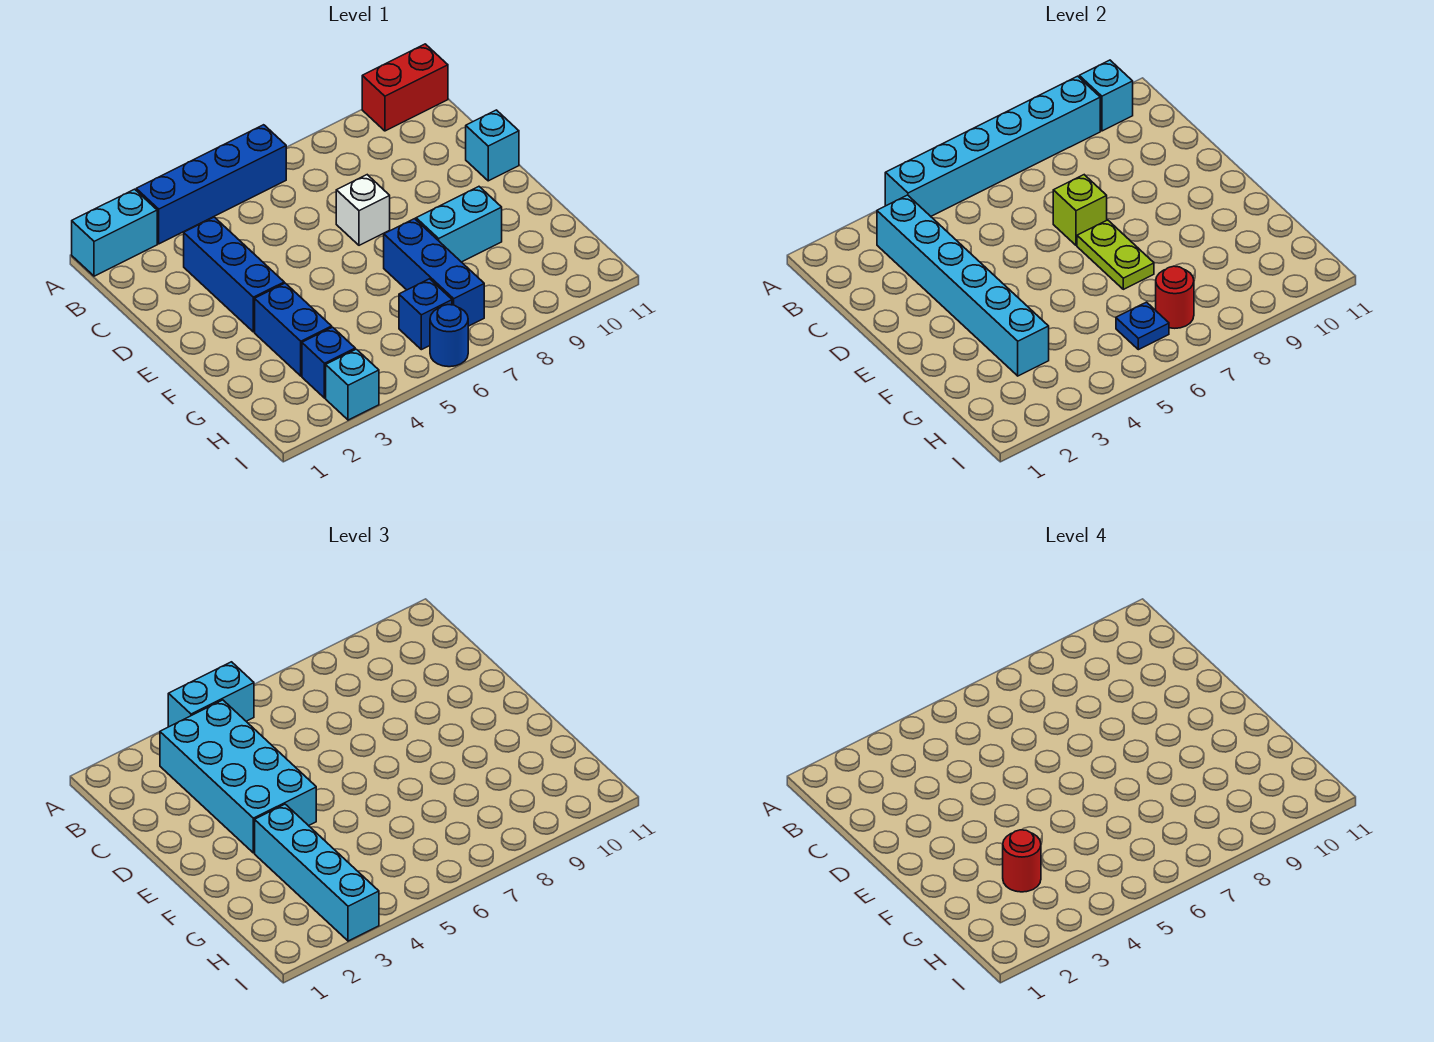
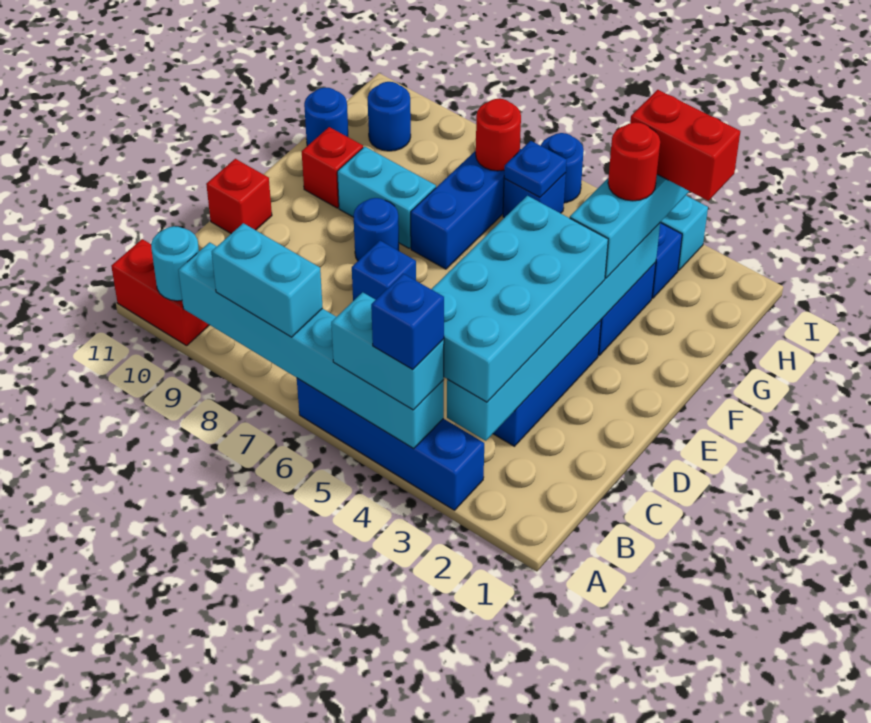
cyan brick A1:A2 level 1 -> cyan brick A7:A8 level 3
none -> blue brick A4 level 4
cyan brick A10 level 2 -> cyan round brick A10 level 2
white brick D7 level 1 -> blue brick D7 level 1
lime brick D7 level 2 -> none
cyan brick D11 level 1 -> red brick D11 level 1
lime plate E7:F7 level 2 -> none
none -> blue round brick E8 level 1
none -> red brick F10 level 1
none -> blue round brick G11 level 1
none -> red brick H2:H3 level 4
none -> blue round brick H10 level 1

